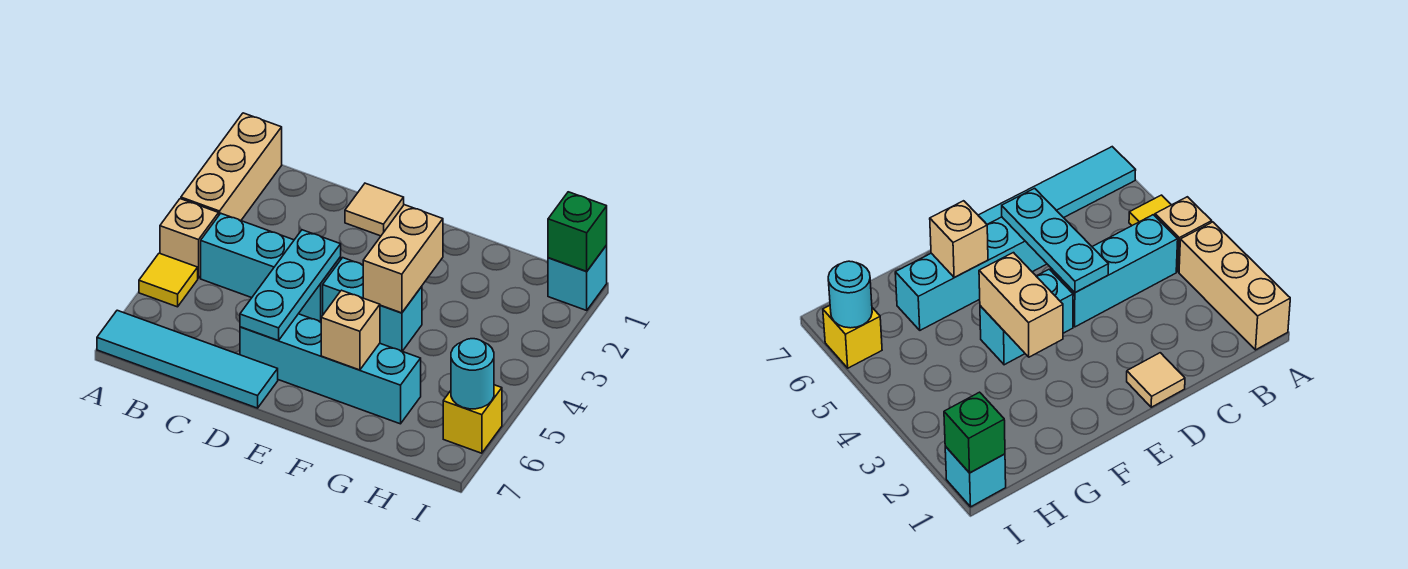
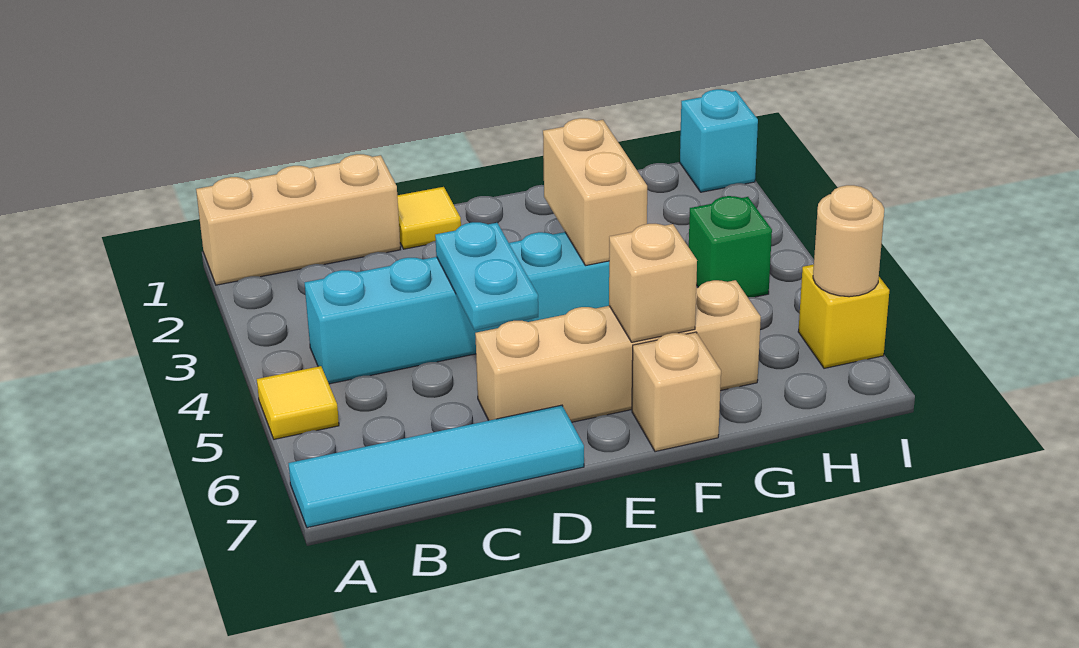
tan brick A1:A3 level 1 -> tan brick A1:C1 level 1
tan brick A4 level 1 -> tan brick F7 level 1
tan tile D1 level 1 -> yellow tile D1 level 1
cyan plate D4:D6 level 2 -> cyan plate D4:D5 level 2
cyan brick D6:G6 level 1 -> tan brick D6:G6 level 1
green brick I1 level 2 -> green brick H4 level 1
cyan round brick I6 level 2 -> tan round brick I6 level 2

